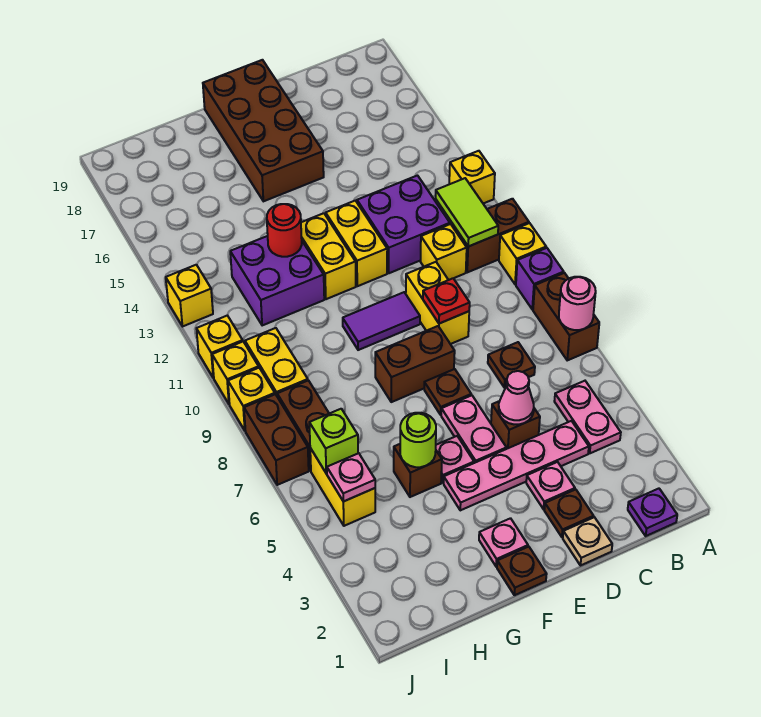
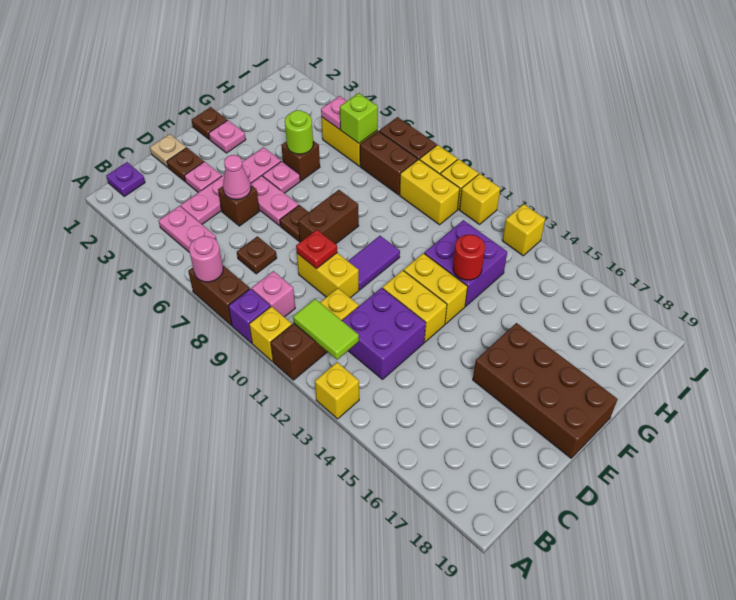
none -> pink brick B9 level 1

